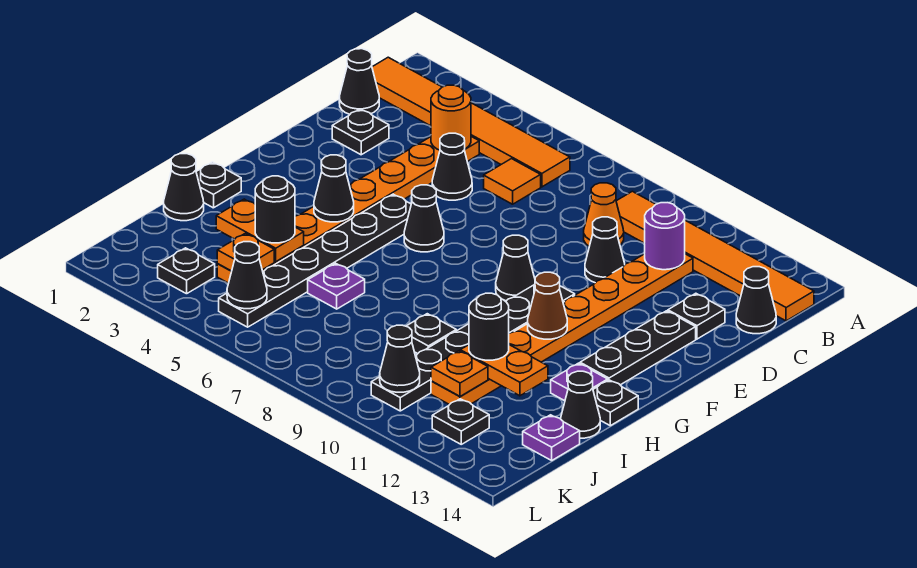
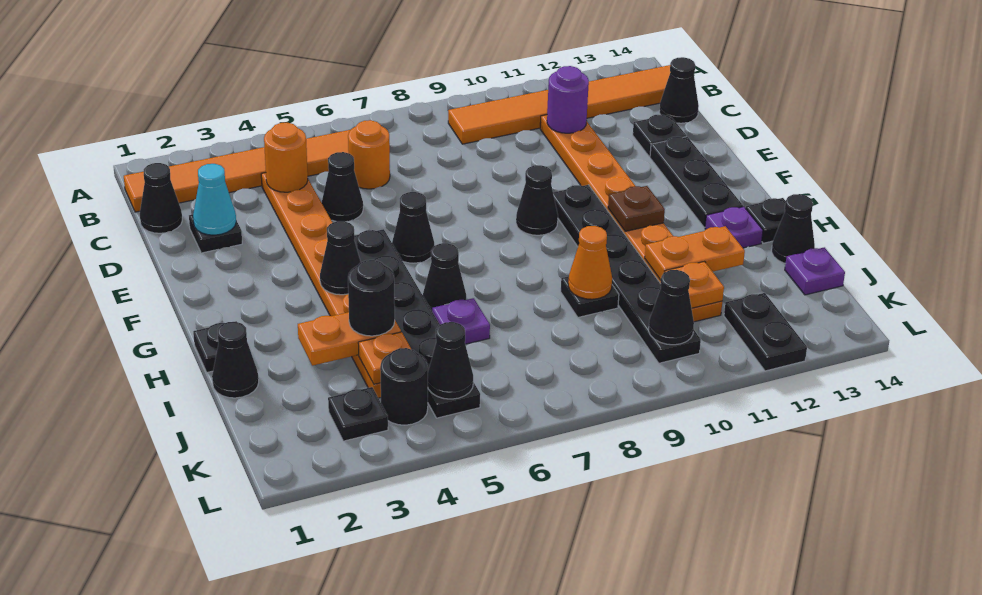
orange tile C6 level 1 -> orange round brick C6 level 1
orange cone C9 level 1 -> orange cone I9 level 2
none -> cyan cone D2 level 2
black cone D10 level 1 -> black cone H6 level 1
brown cone G11 level 2 -> brown plate G11 level 2
black round brick I11 level 3 -> black round brick K4 level 1
black plate K12 level 1 -> black plate K12:L12 level 1

